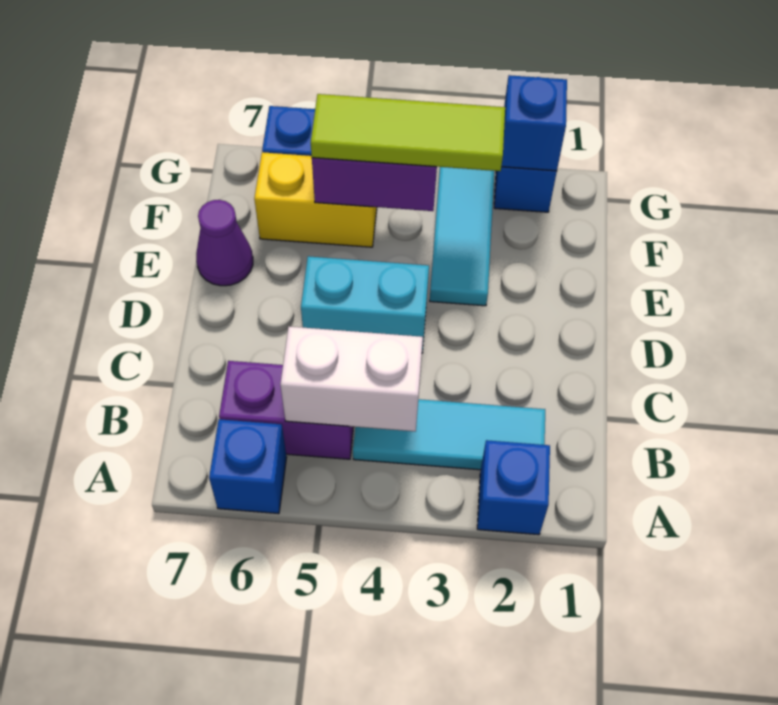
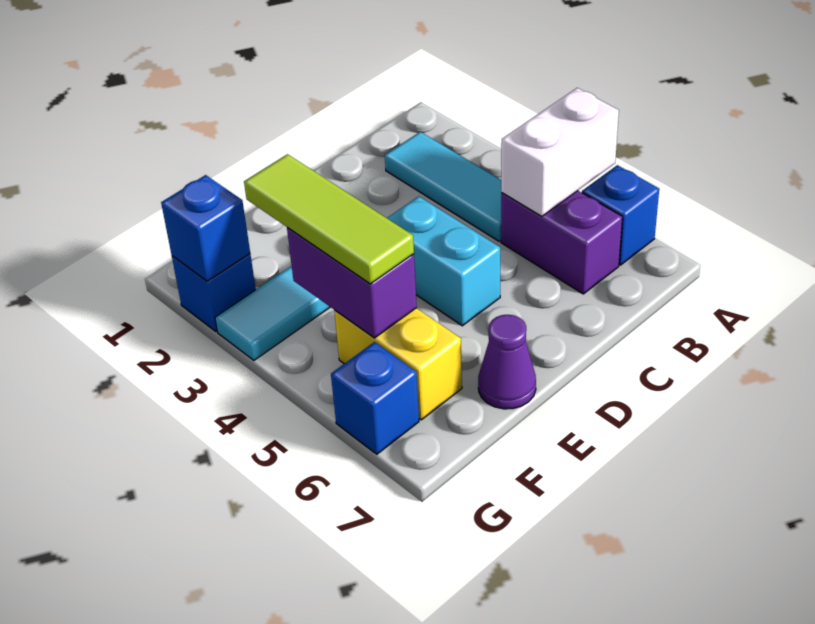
blue brick A2 level 1 -> none
white brick B4:B5 level 2 -> white brick A5:B5 level 2

